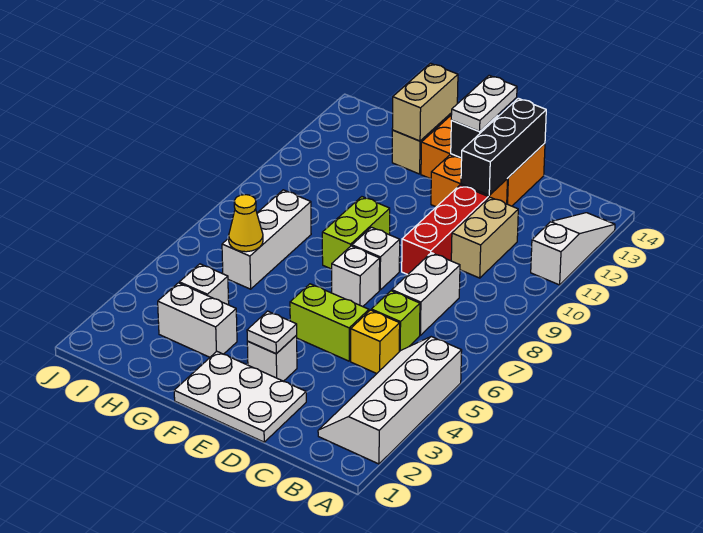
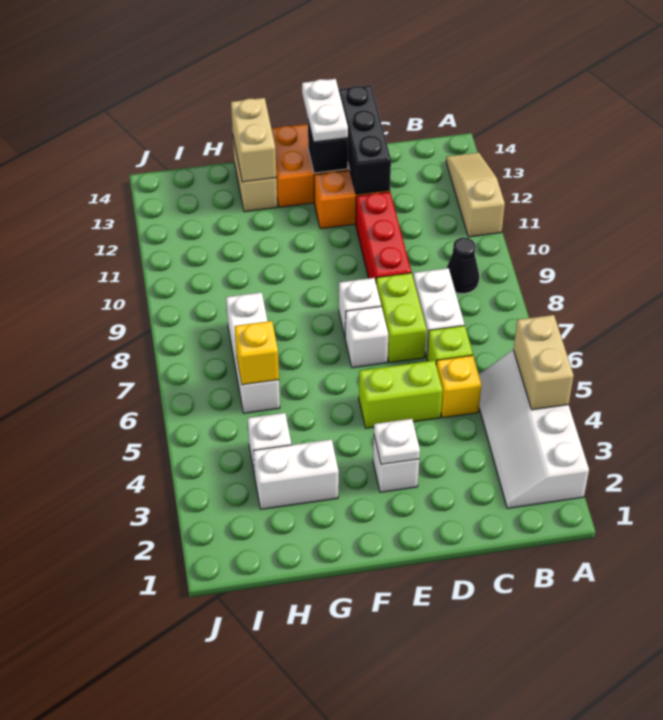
white slope A11:A13 level 1 top 11 -> tan slope A11:A13 level 1 top 11
none -> black cone B9 level 1
tan brick C10:C11 level 1 -> tan brick A4:A5 level 2
white plate D1:F2 level 1 -> none
lime brick F8:F9 level 1 -> lime brick D7:D8 level 1
yellow cone H6 level 2 -> yellow brick H6 level 2

